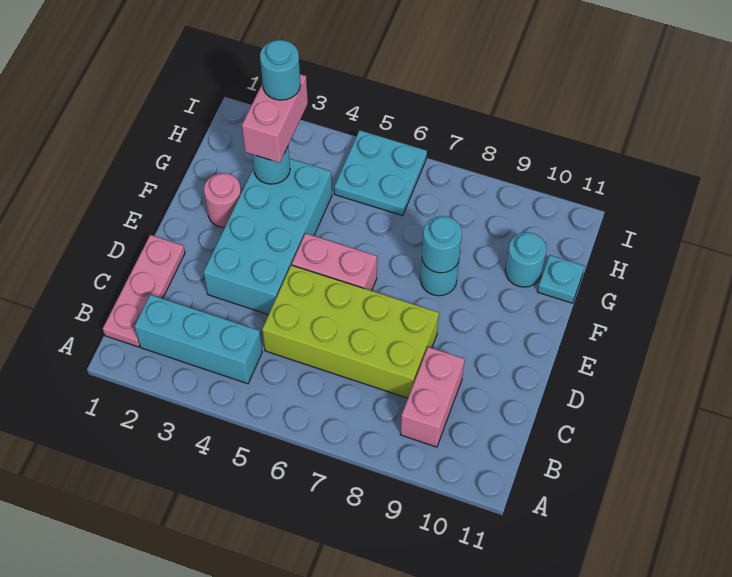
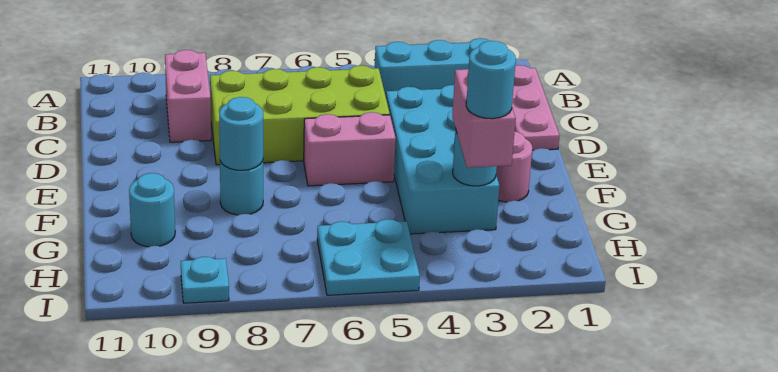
cyan plate G11 level 1 -> cyan plate I9 level 1

